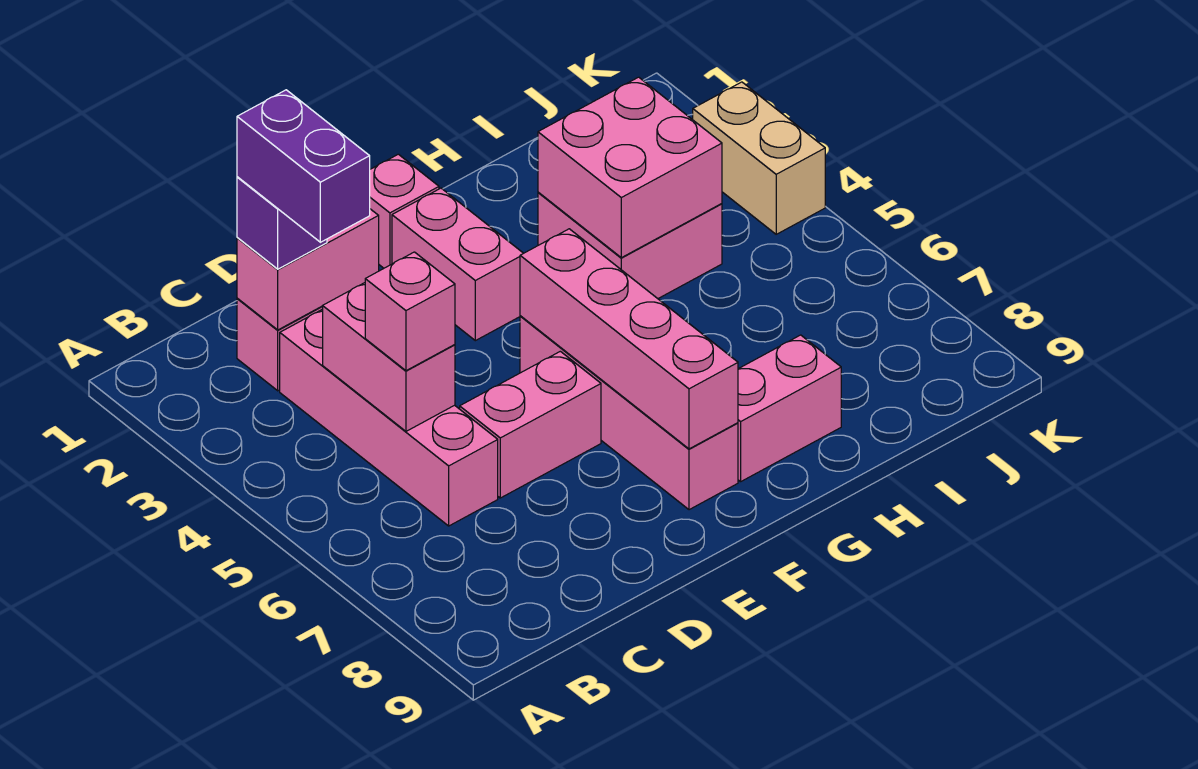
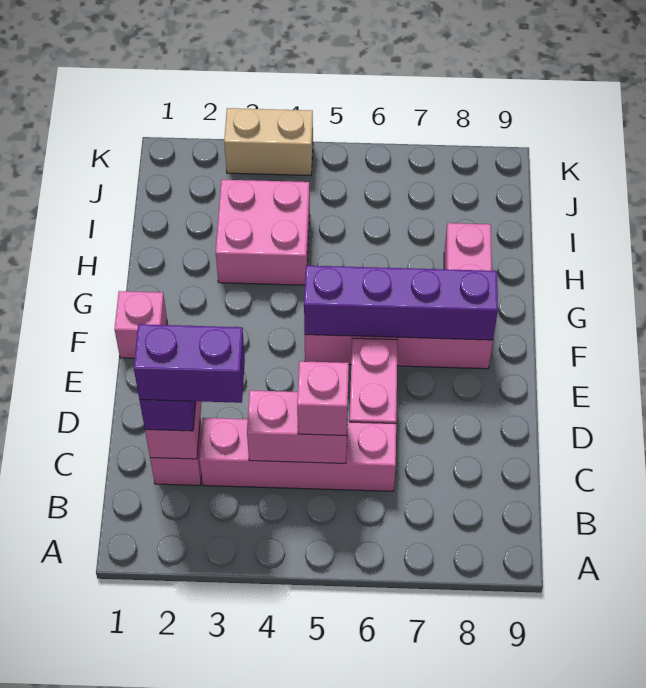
pink brick F2:F3 level 1 -> none
pink brick F5:F8 level 2 -> purple brick F5:F8 level 2
pink brick H3:I4 level 2 -> none

